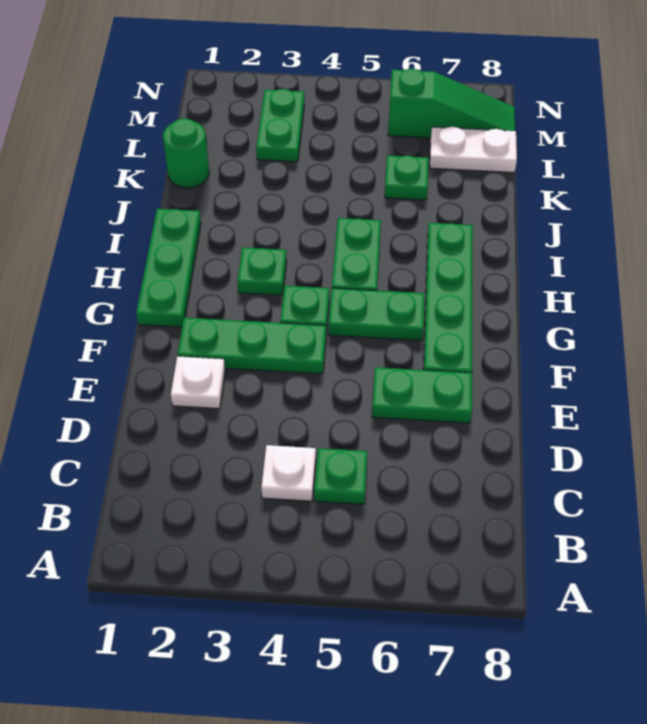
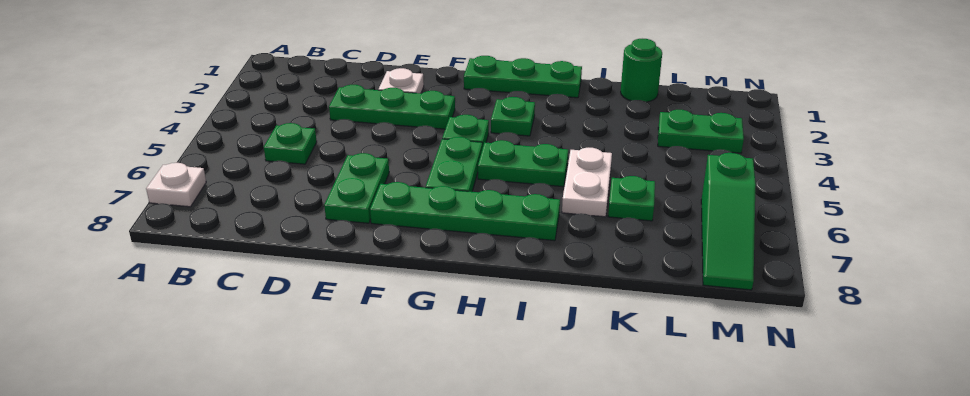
white plate C4 level 1 -> white plate A7 level 1
green plate F2:F4 level 1 -> green plate D3:F3 level 1
white plate L7:L8 level 1 -> white plate J5:J6 level 1

